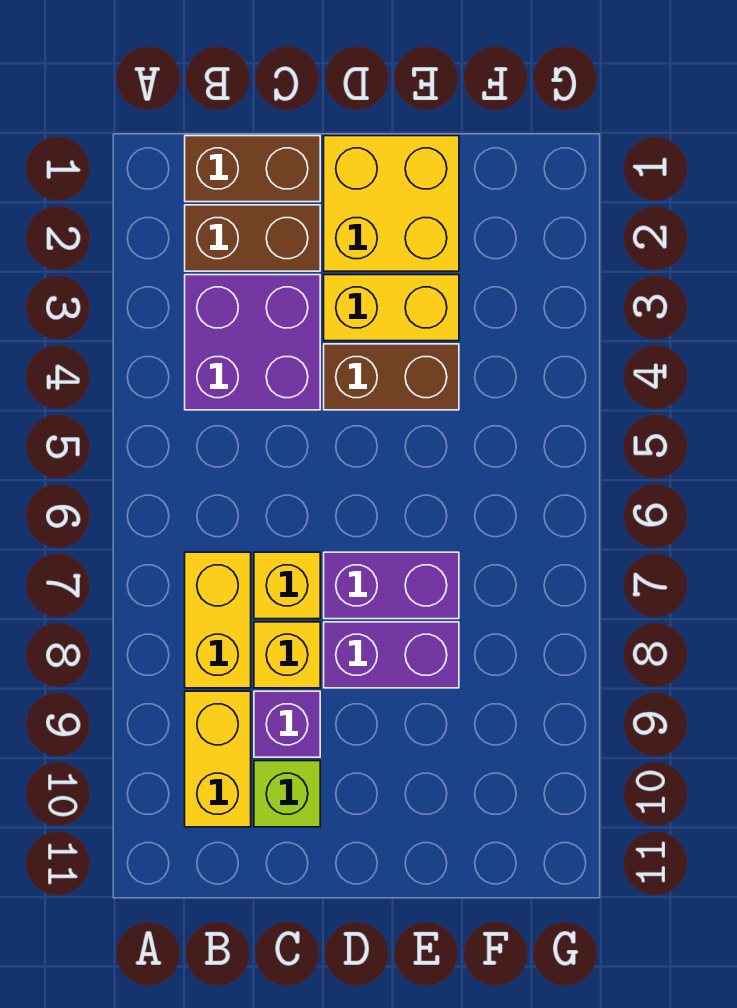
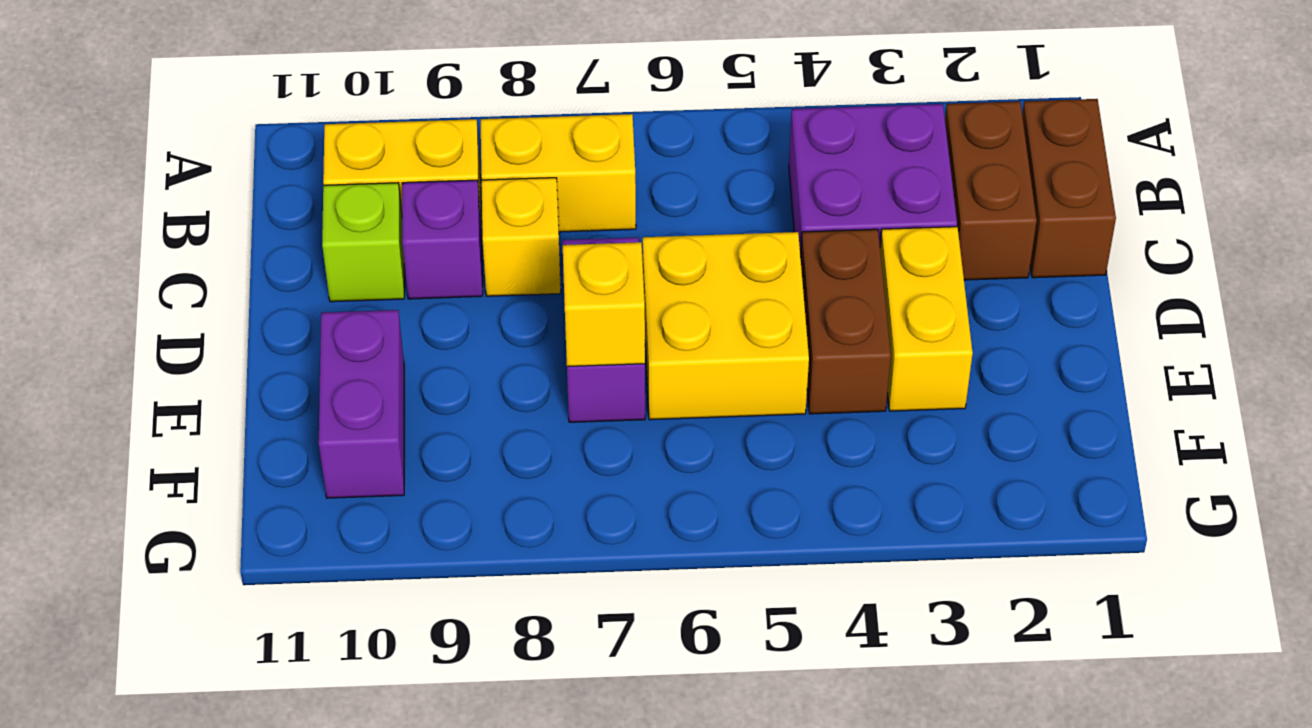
yellow brick C7 level 1 -> yellow brick E7 level 2
yellow brick D1:E2 level 1 -> yellow brick D5:E6 level 1
purple brick D8:E8 level 1 -> purple brick E10:F10 level 1

